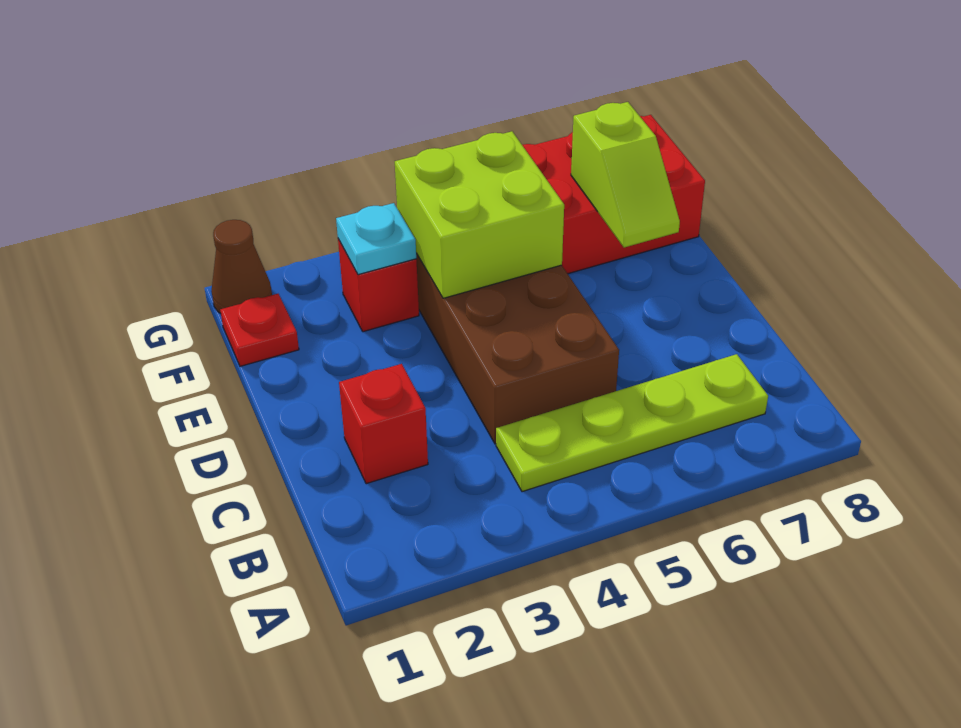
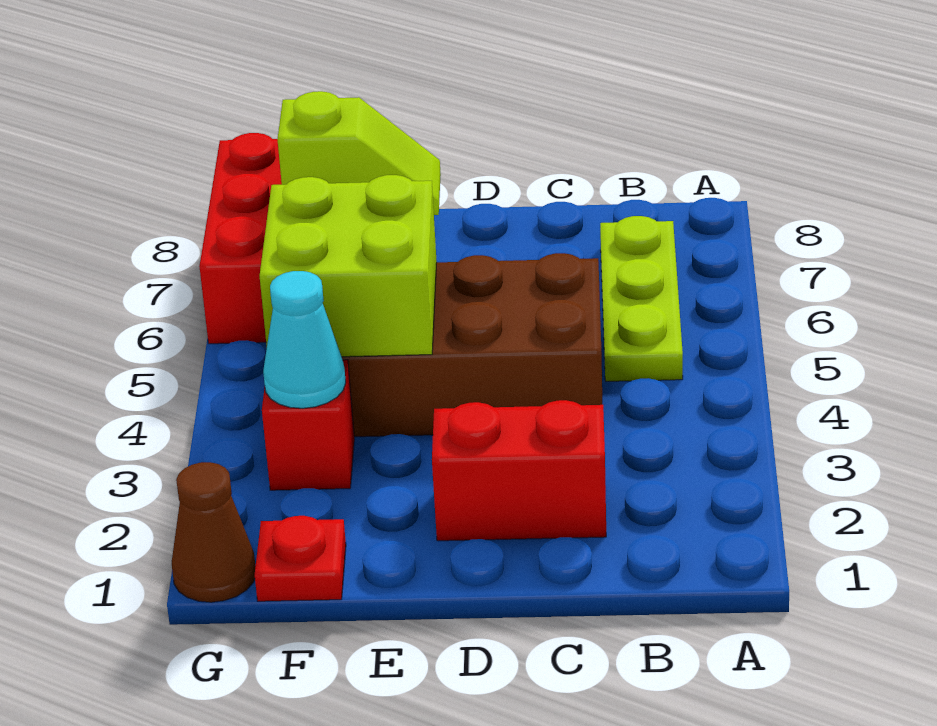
lime plate B4:B7 level 1 -> lime plate B5:B7 level 1
red brick C2 level 1 -> red brick C2:D2 level 1
cyan plate F3 level 2 -> cyan cone F3 level 2

